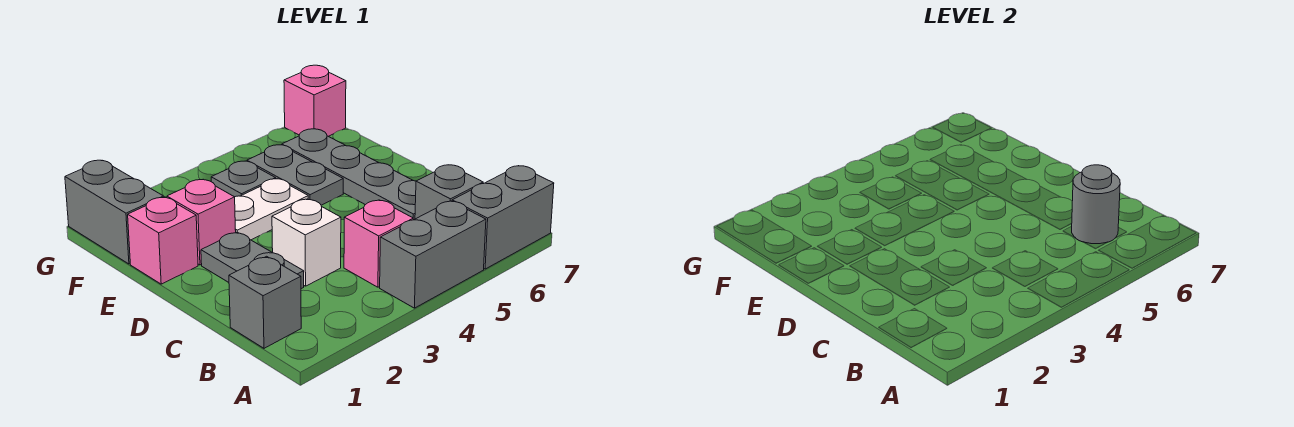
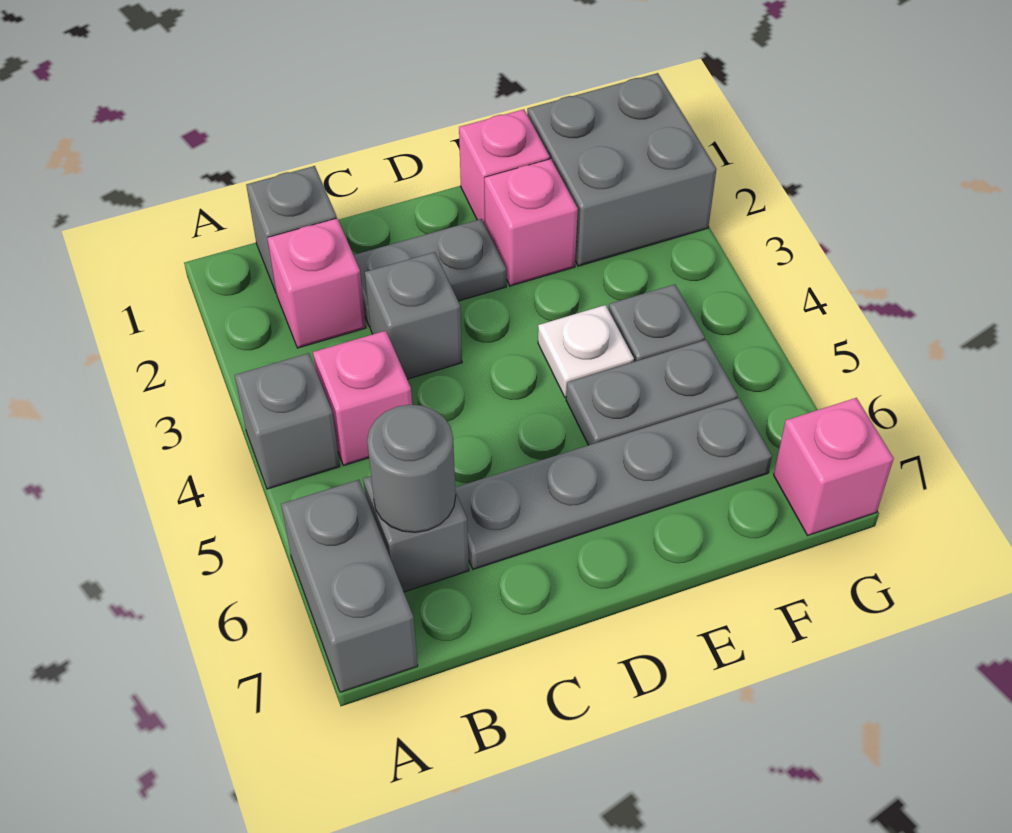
grey brick A4:A5 level 1 -> grey brick A4 level 1
none -> pink brick B2 level 1
white brick C3 level 1 -> grey brick C3 level 1
white plate E3:E4 level 1 -> white plate E4 level 1
grey brick F1:G1 level 1 -> grey brick F1:G2 level 1

